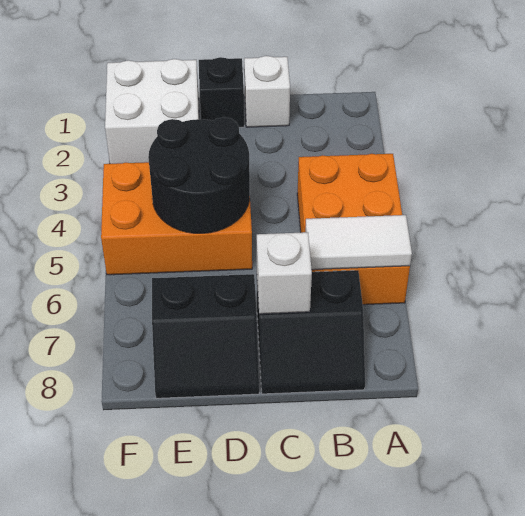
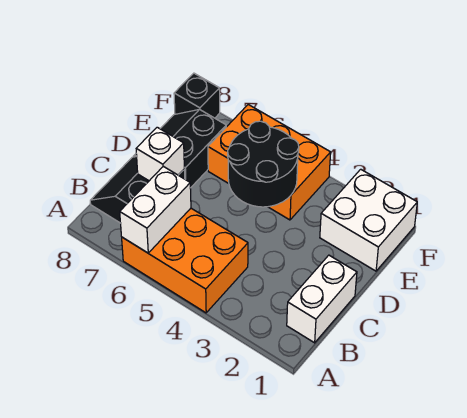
white tile A6:B6 level 2 -> white brick A6:B6 level 2
white brick C1 level 1 -> white brick B1:C1 level 1
black brick D1 level 1 -> black brick F8 level 1
orange brick D4:F5 level 1 -> orange brick E4:F6 level 1

